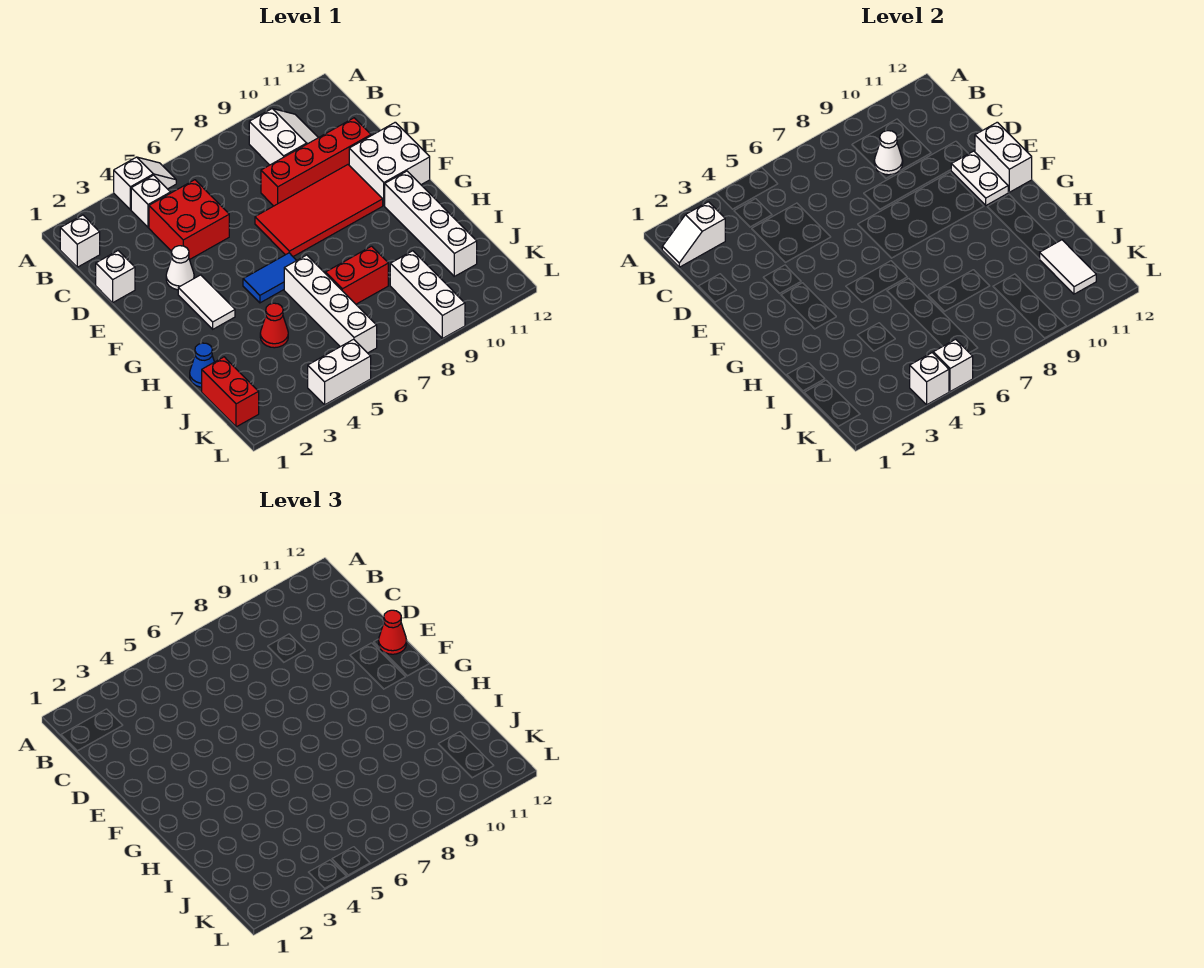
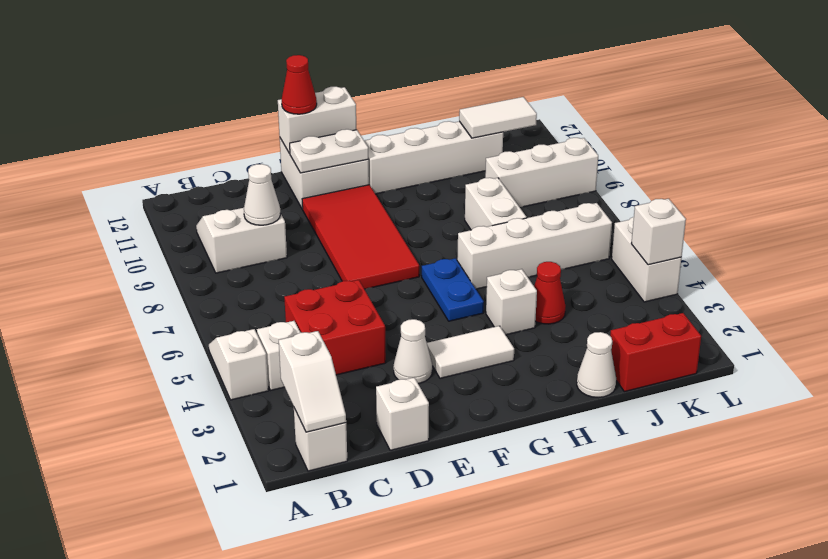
red brick D8:D11 level 1 -> none
blue tile G5:G6 level 1 -> blue plate G5:G6 level 1
blue cone I1 level 1 -> white cone I1 level 1
red brick I7:I8 level 1 -> white brick I7:I8 level 1
white brick L5 level 2 -> white brick H4 level 1

